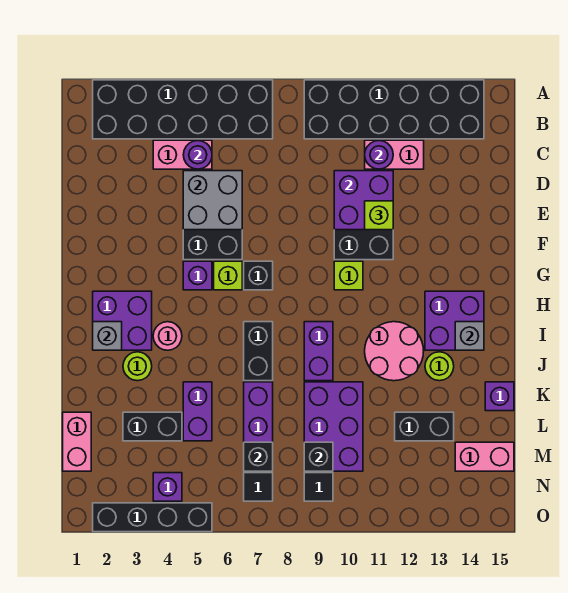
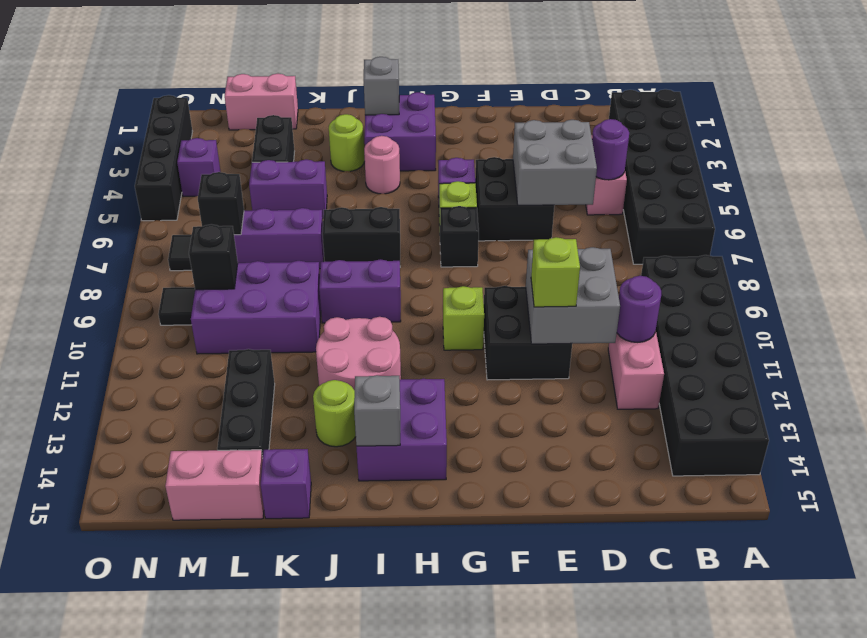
purple brick D10:E11 level 2 -> grey brick D10:E11 level 2
black brick L12:L13 level 1 -> black brick L12:L14 level 1
pink brick M14:M15 level 1 -> pink brick L15:M15 level 1

